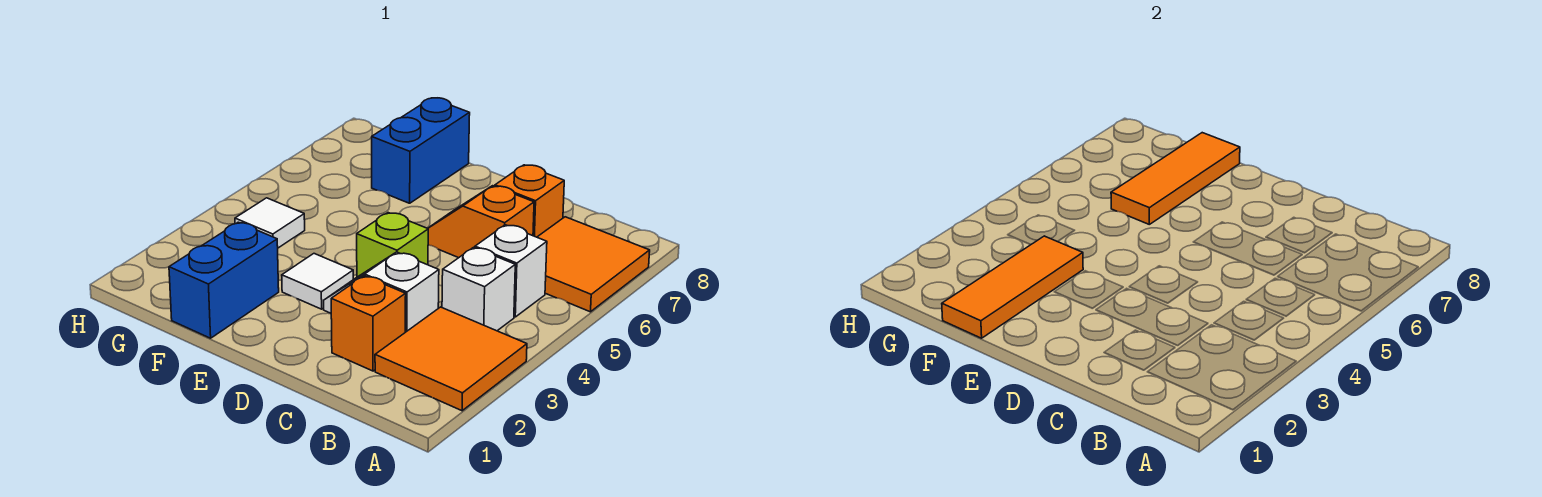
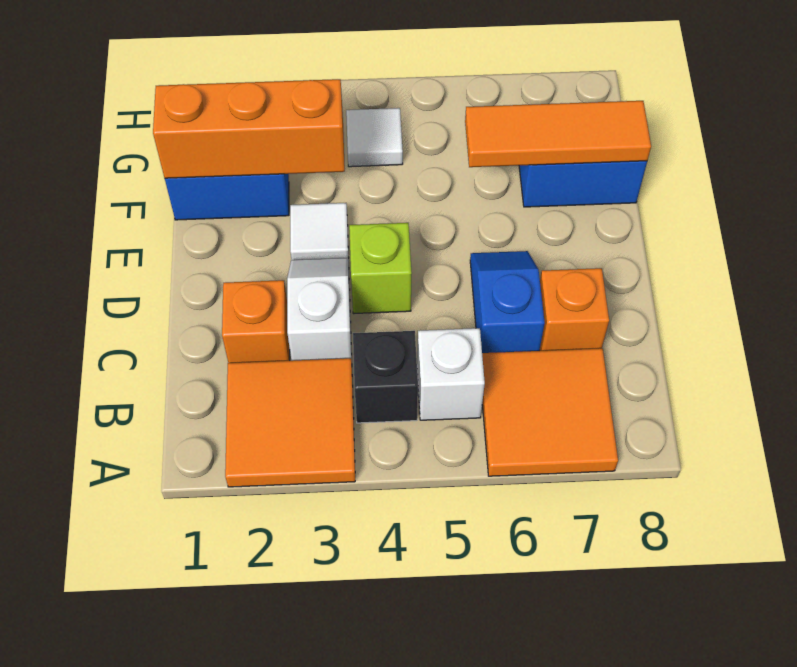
white brick B4 level 1 -> black brick B4 level 1
orange slope C6:D6 level 1 top C -> blue slope C6:D6 level 1 top C
orange tile F1:F3 level 2 -> orange brick F1:F3 level 2

